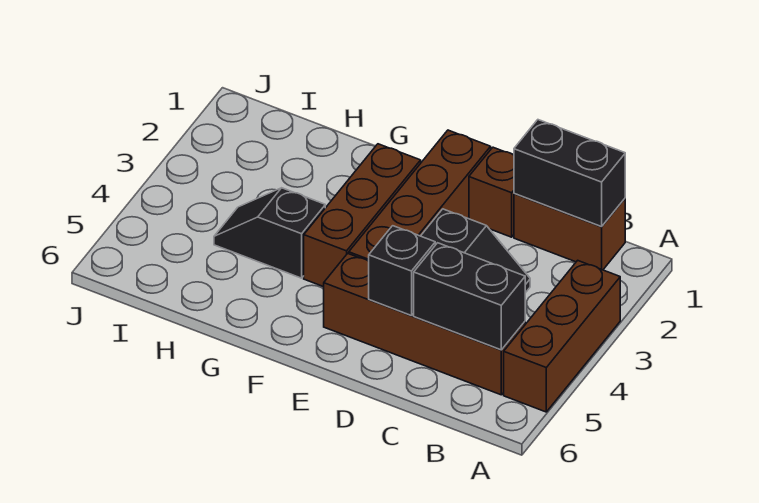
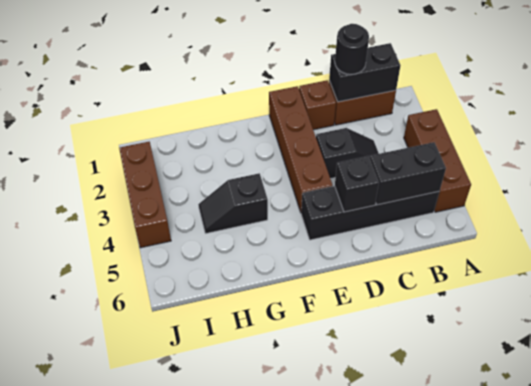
brown brick B5:E5 level 1 -> black brick B5:E5 level 1
none -> black round brick C1 level 3
brown brick F2:F4 level 1 -> brown brick J2:J4 level 1

